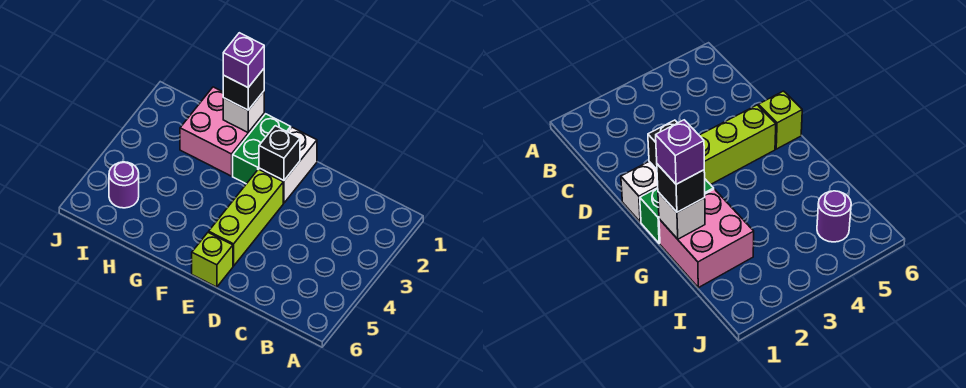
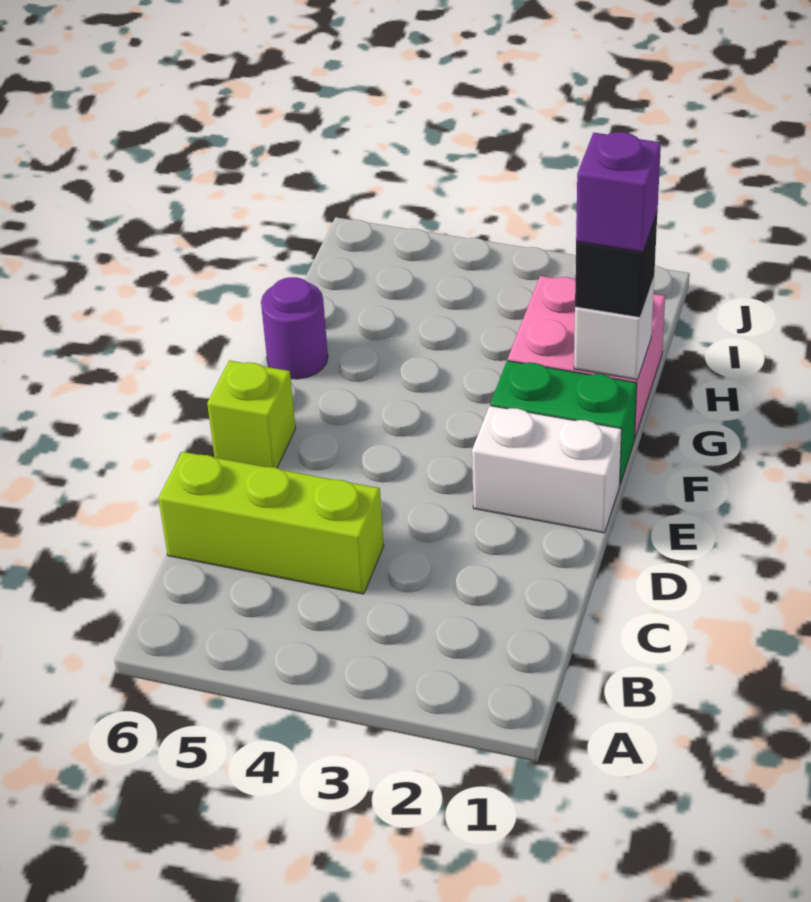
black brick E2 level 2 -> none
lime brick E3:E5 level 1 -> lime brick C4:C6 level 1
purple round brick I5 level 1 -> purple round brick G6 level 1

